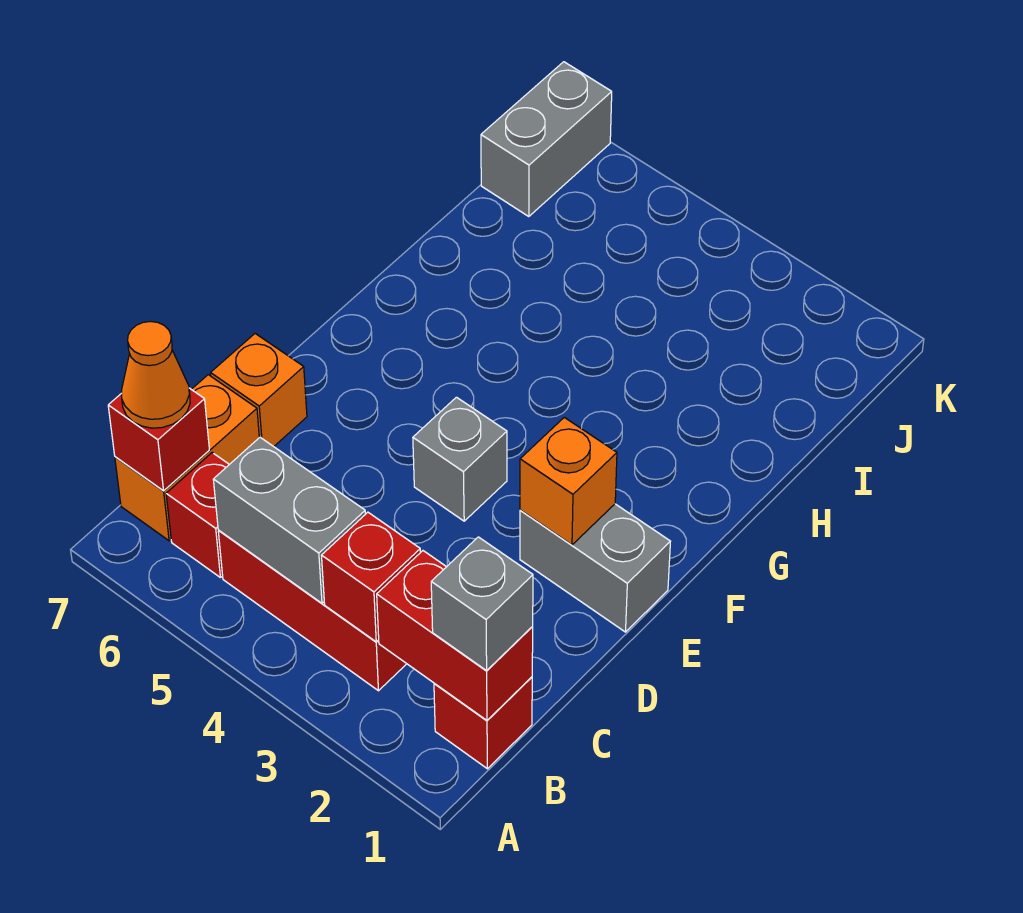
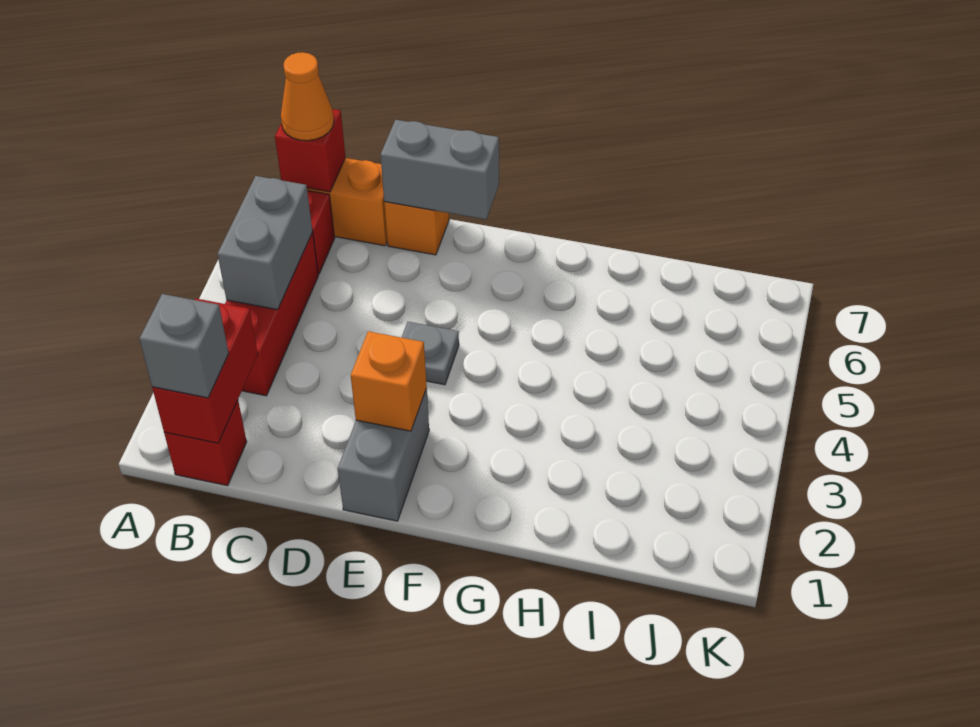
red brick B3 level 2 -> none
grey brick E4 level 1 -> grey plate E4 level 1
grey brick J7:K7 level 1 -> grey brick D7:E7 level 2

